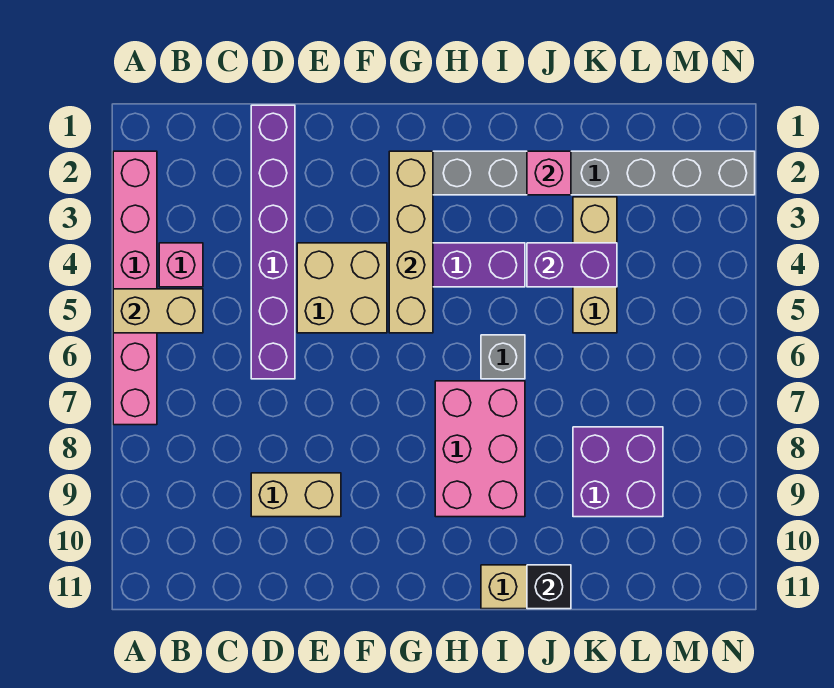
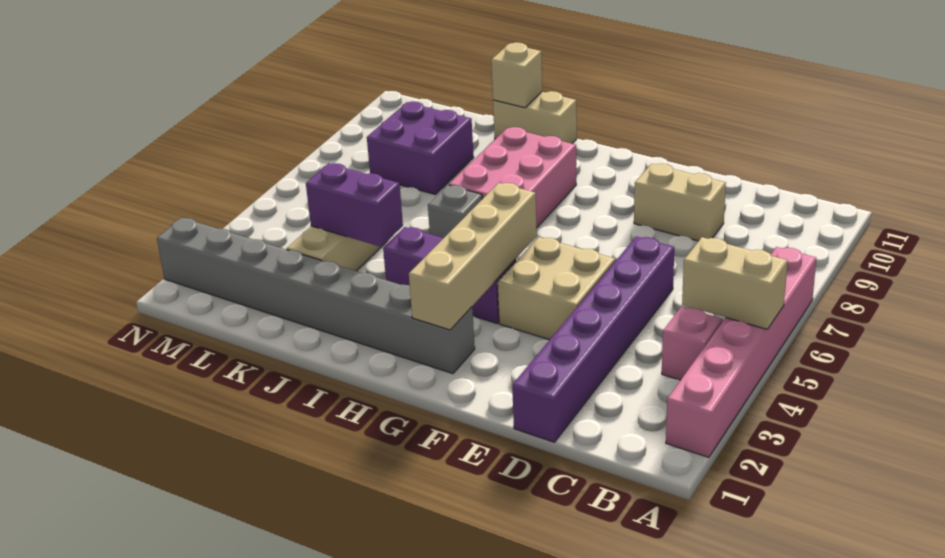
pink brick J2 level 2 -> none
black brick J11 level 2 -> tan brick J11 level 2

